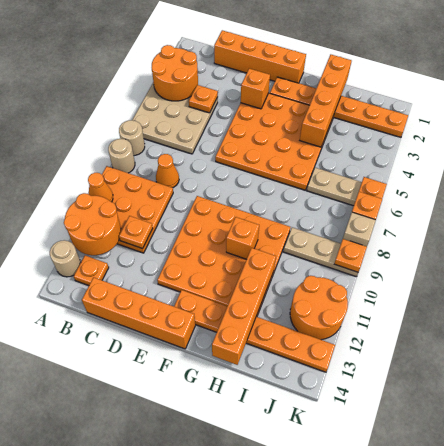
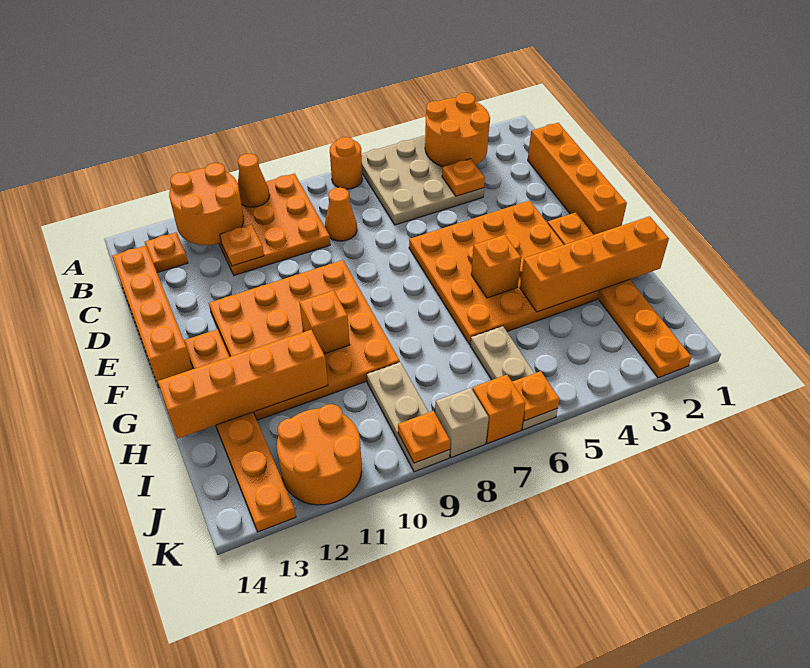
tan round brick A7 level 1 -> orange round brick A7 level 1
tan round brick A8 level 1 -> none
tan round brick A13 level 1 -> none
orange brick E3 level 2 -> orange brick G5 level 2

